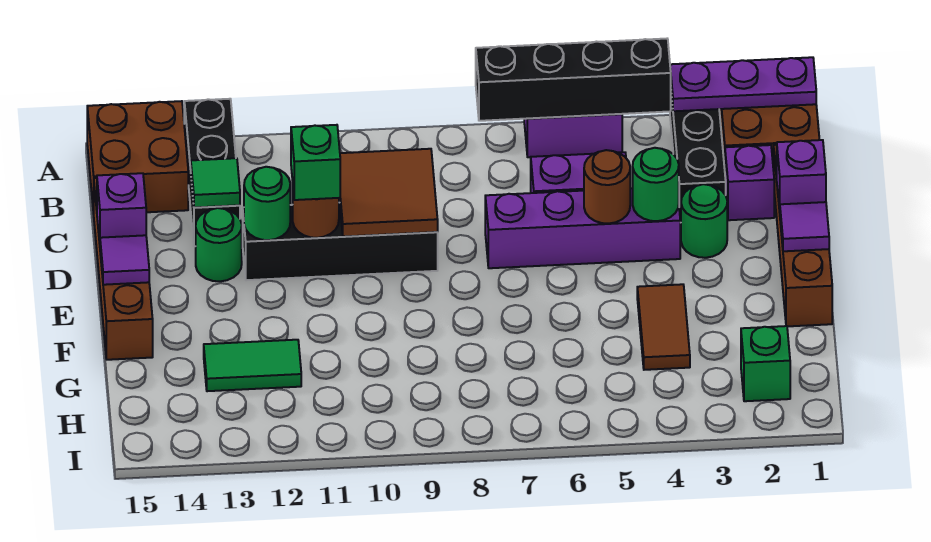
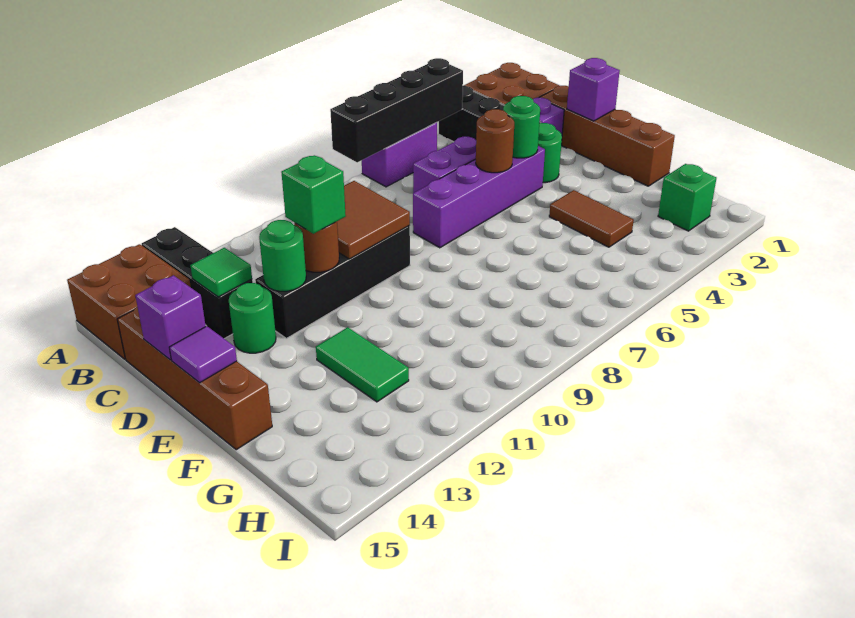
purple plate A1:A3 level 2 -> none
purple tile E1 level 2 -> none
green tile G12:G13 level 1 -> green tile F12:G12 level 1

